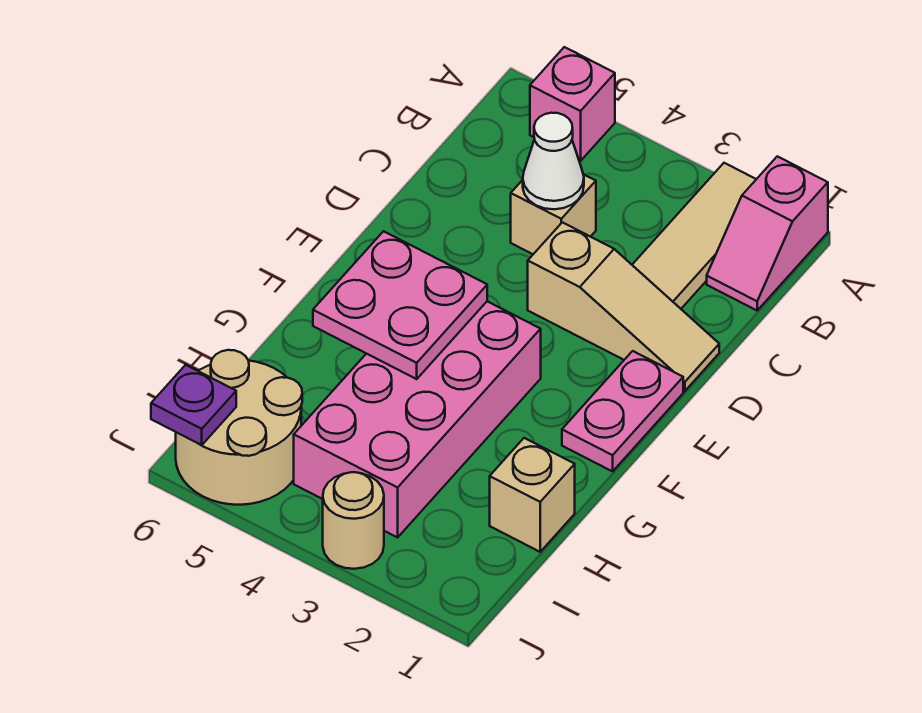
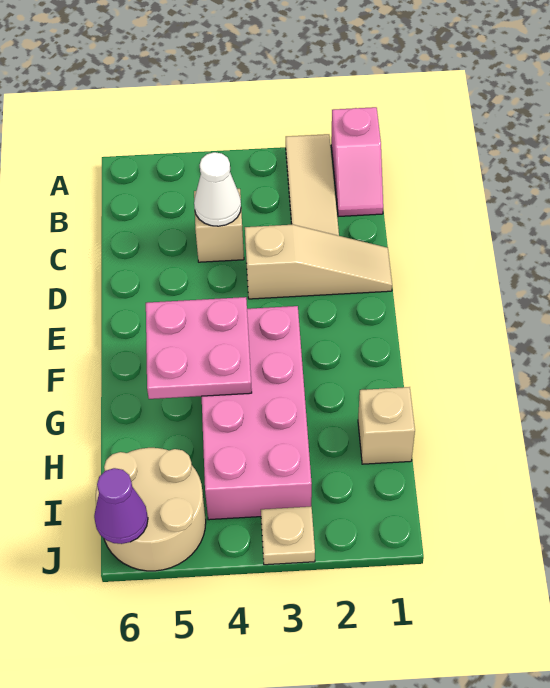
pink brick A5 level 1 -> none
pink plate E1:F1 level 1 -> none
tan round brick J3 level 1 -> tan plate J3 level 1
purple plate J6 level 2 -> purple cone J6 level 2

